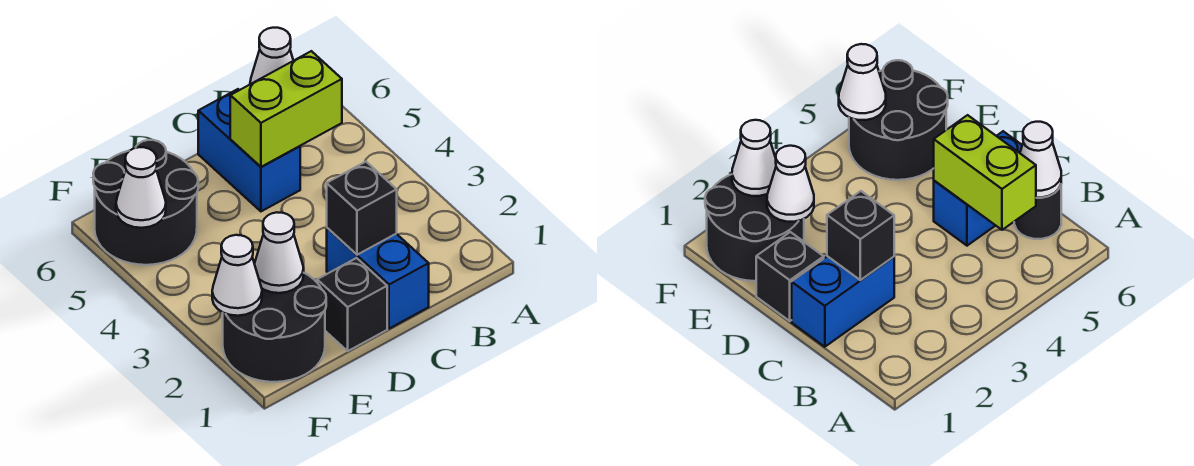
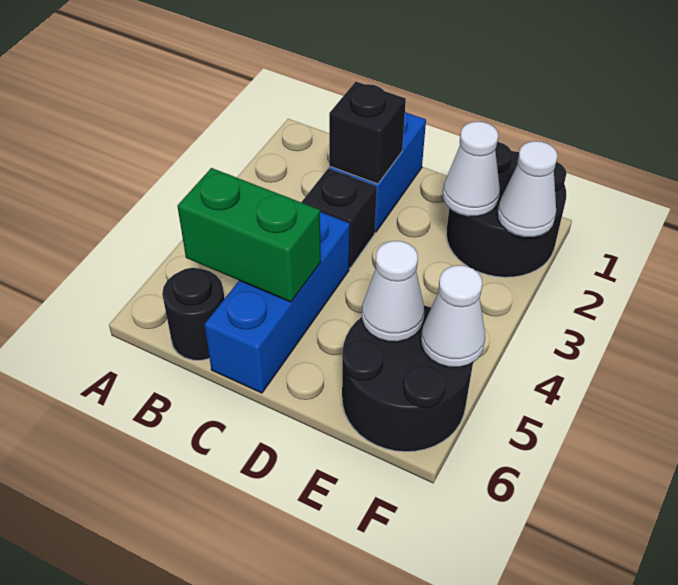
lime brick B5:C5 level 2 -> green brick B5:C5 level 2
white cone B6 level 2 -> white cone E5 level 2
blue brick C5:C6 level 1 -> blue brick C4:C6 level 1
black brick D1 level 1 -> black brick C3 level 1

